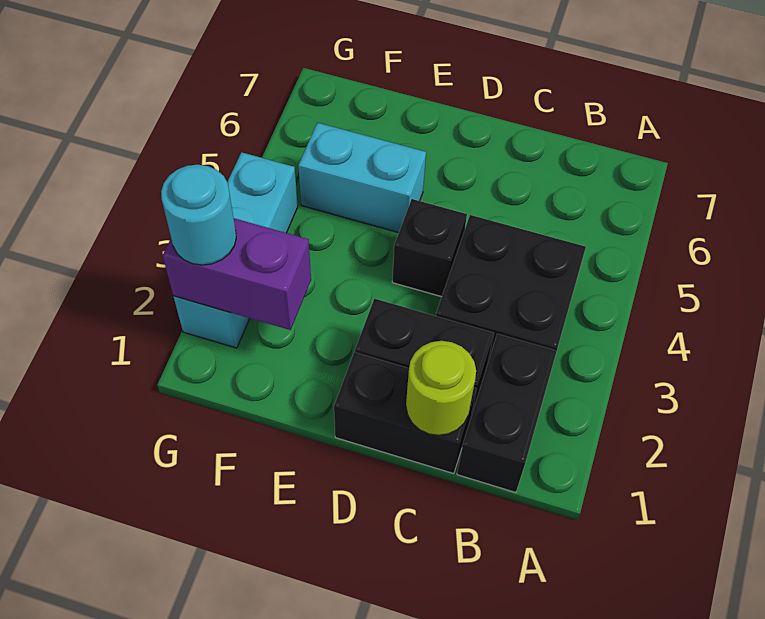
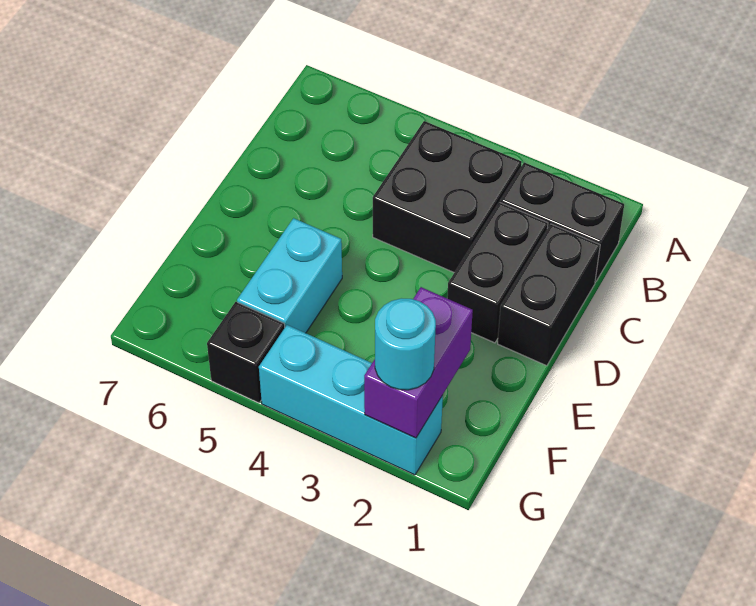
lime round brick C1 level 2 -> none
black brick D4 level 1 -> black brick G5 level 1

